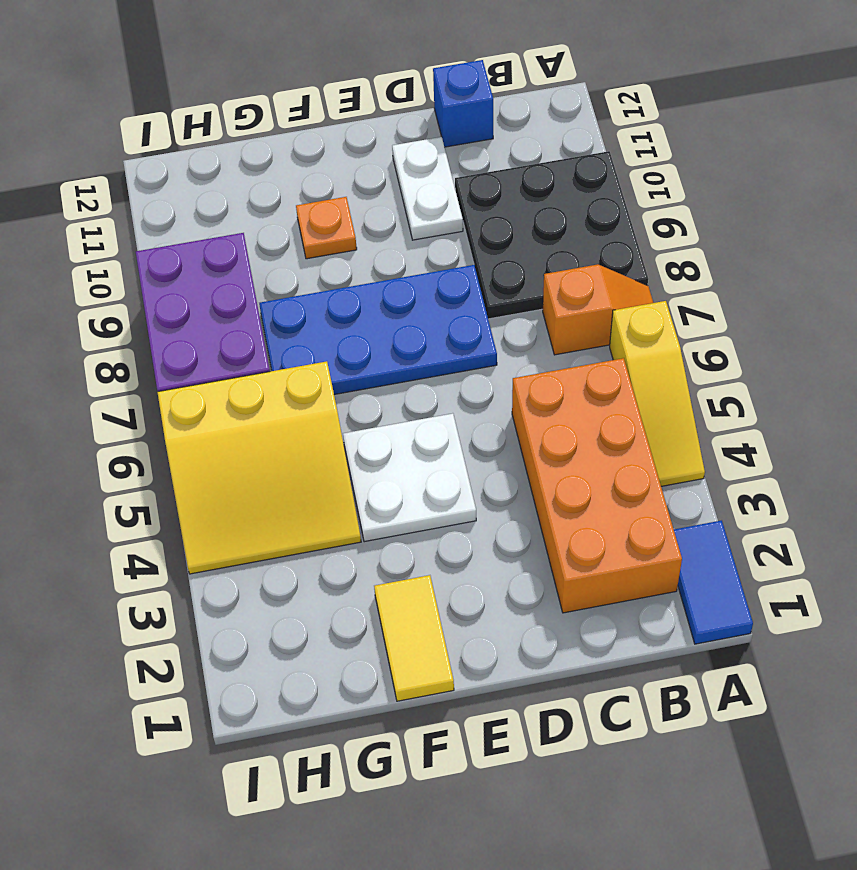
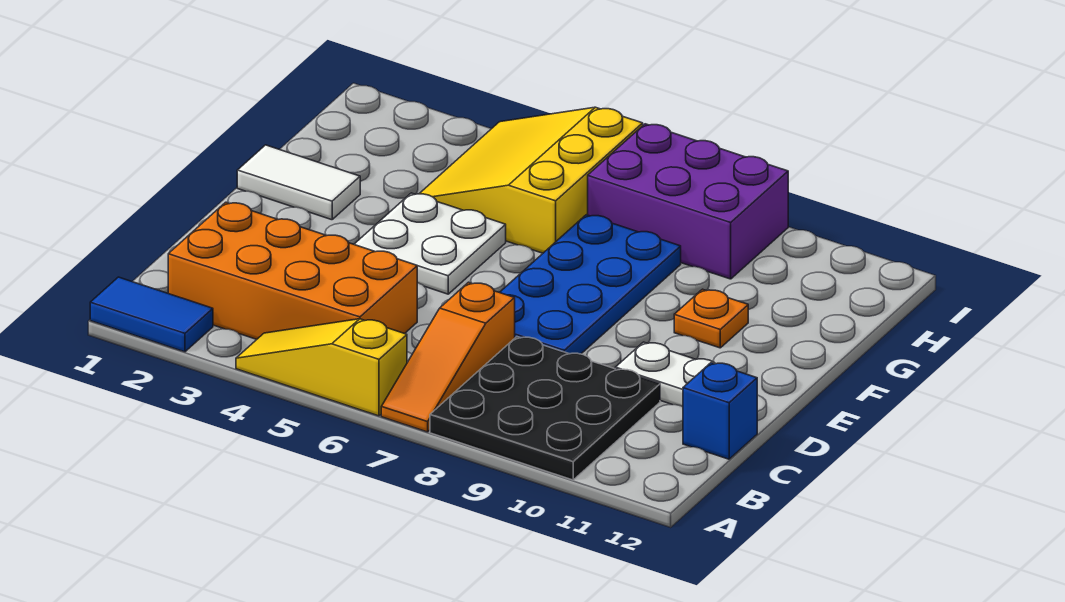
orange slope A7:B7 level 1 top B -> orange slope A7:C7 level 1 top C
yellow tile F1:F2 level 1 -> white tile F1:F2 level 1

